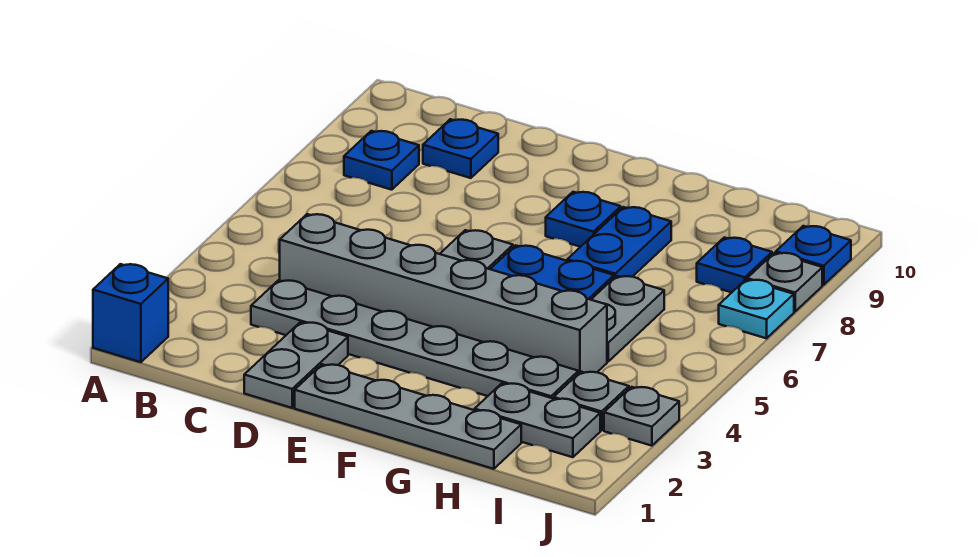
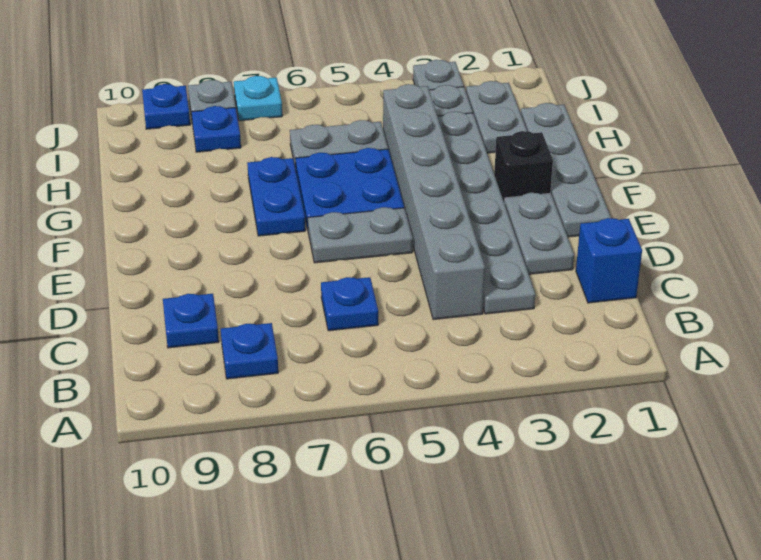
blue brick A1 level 1 -> blue brick C1 level 1
grey plate D1:D2 level 1 -> grey plate D2:E2 level 1
none -> black brick F2 level 1
blue plate F8 level 1 -> blue plate C6 level 1
blue plate G7:G8 level 1 -> blue plate F7:G7 level 1

